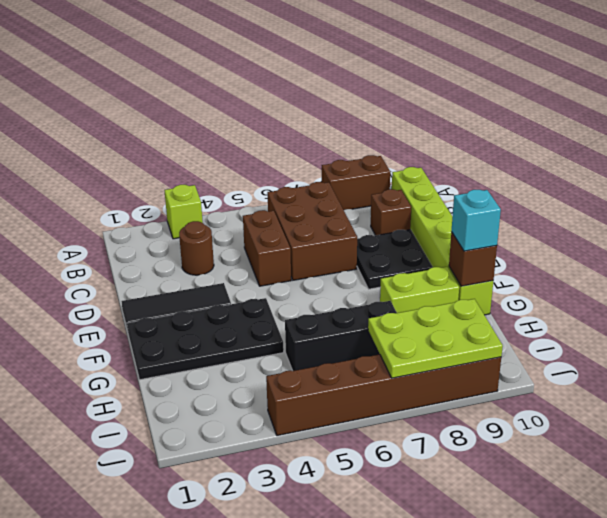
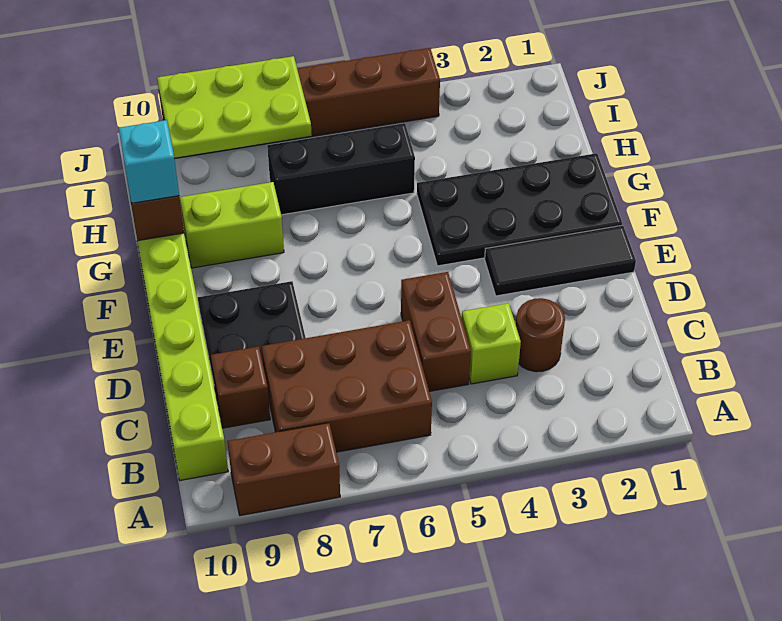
lime brick A3 level 1 -> lime brick C4 level 1
brown brick B6:D7 level 1 -> brown brick B6:C8 level 1

